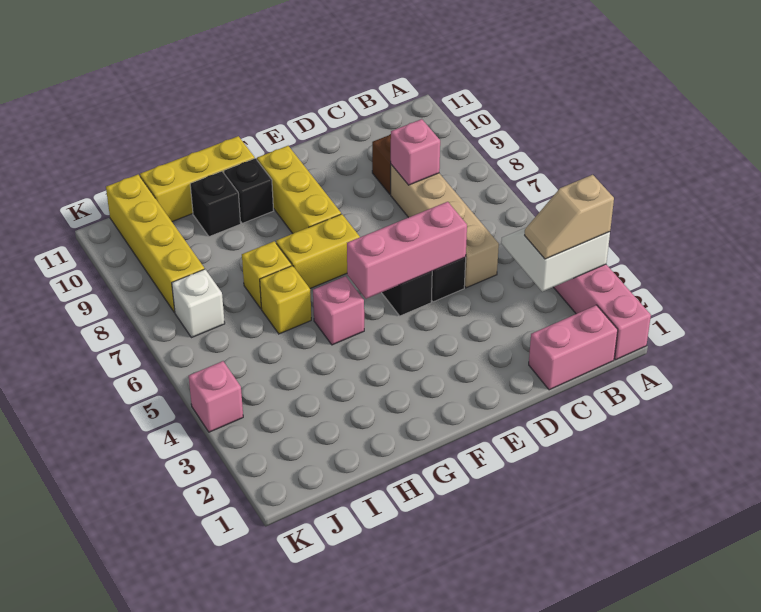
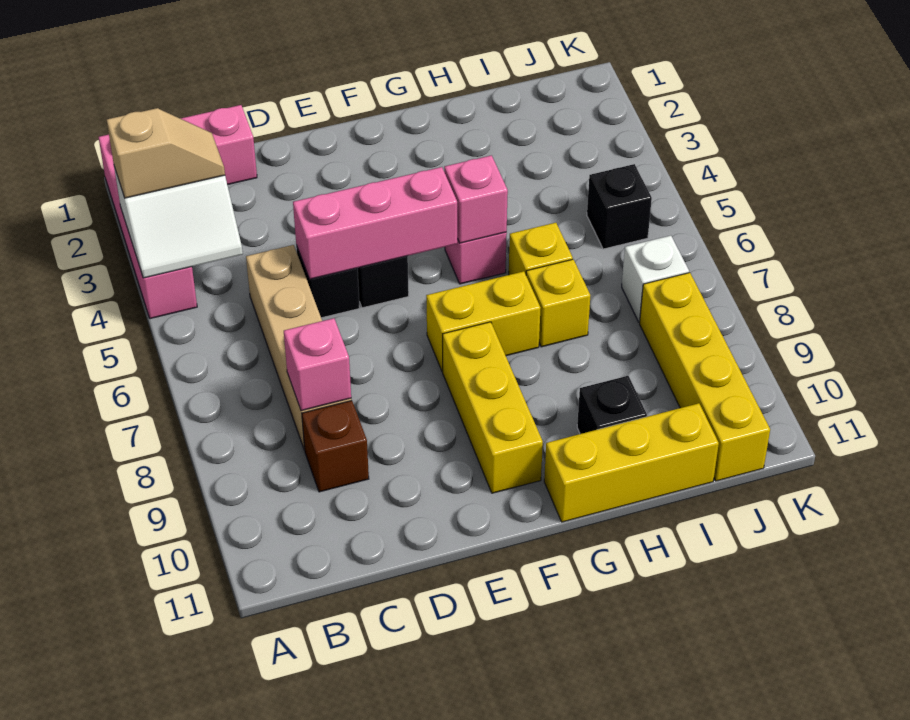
black brick G10 level 1 -> black brick J5 level 1
pink brick K4 level 1 -> pink brick G5 level 2

